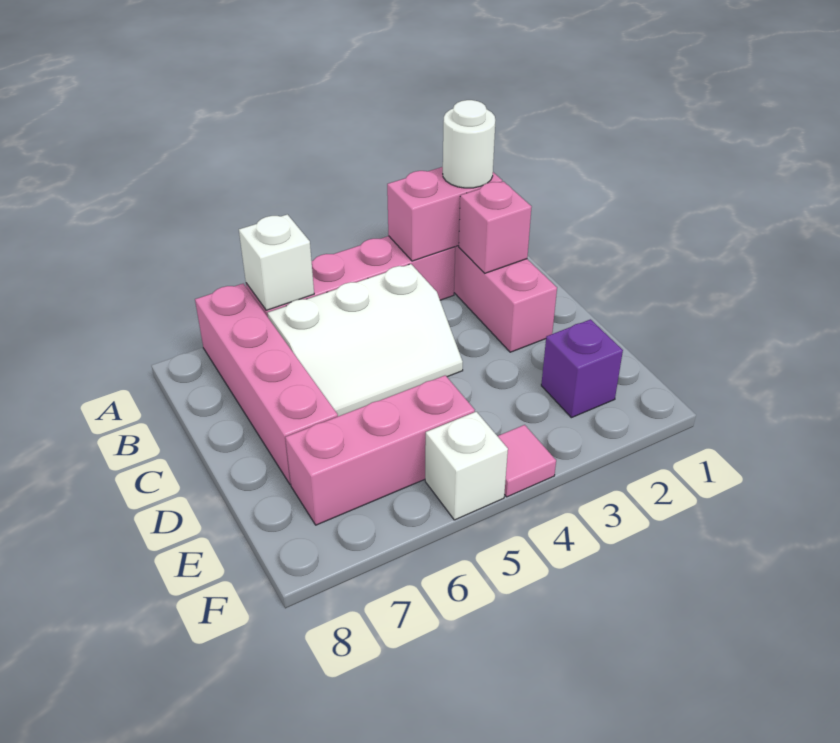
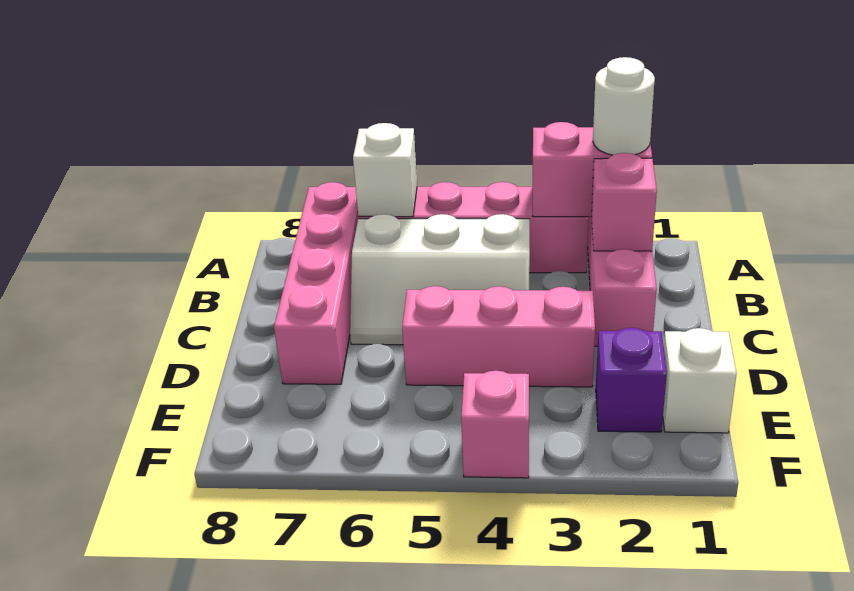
pink brick E5:E7 level 1 -> pink brick D3:D5 level 1
pink tile F4 level 1 -> pink brick F4 level 1
white brick F5 level 1 -> white brick E1 level 1

